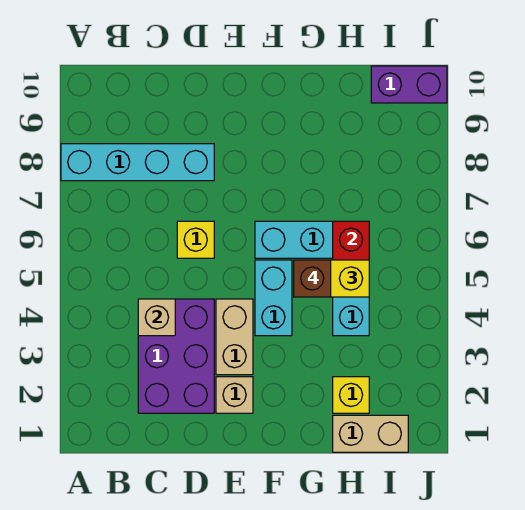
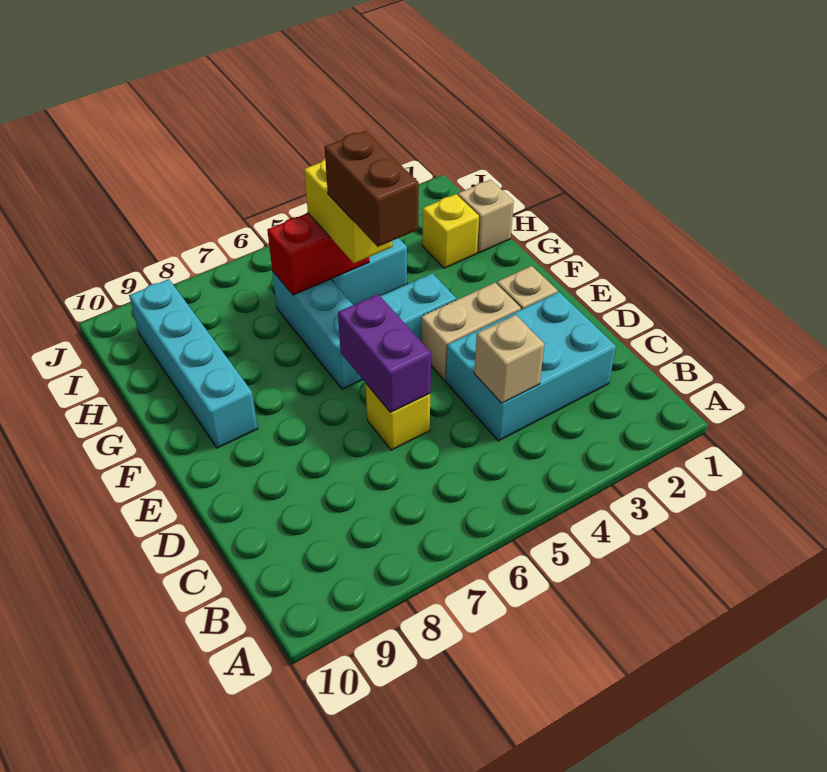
cyan brick A8:D8 level 1 -> cyan brick F9:I9 level 1
purple brick C2:D4 level 1 -> cyan brick C2:D4 level 1
brown brick G5 level 4 -> brown brick F5:G5 level 4
tan brick H1:I1 level 1 -> tan brick H1 level 1
purple brick I10:J10 level 1 -> purple brick D6:E6 level 2

